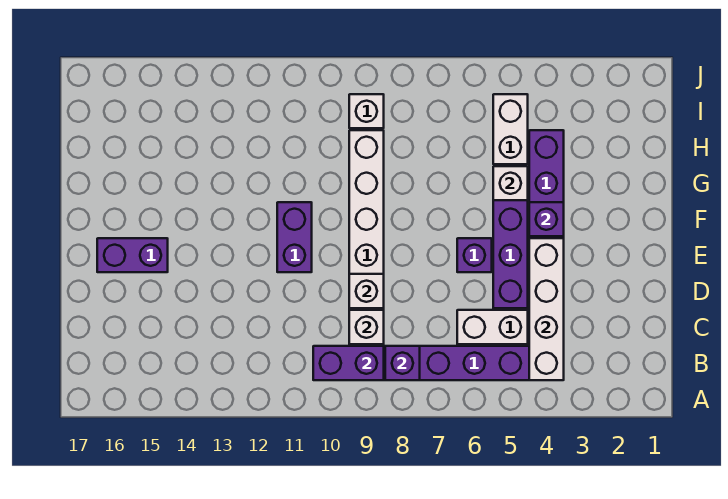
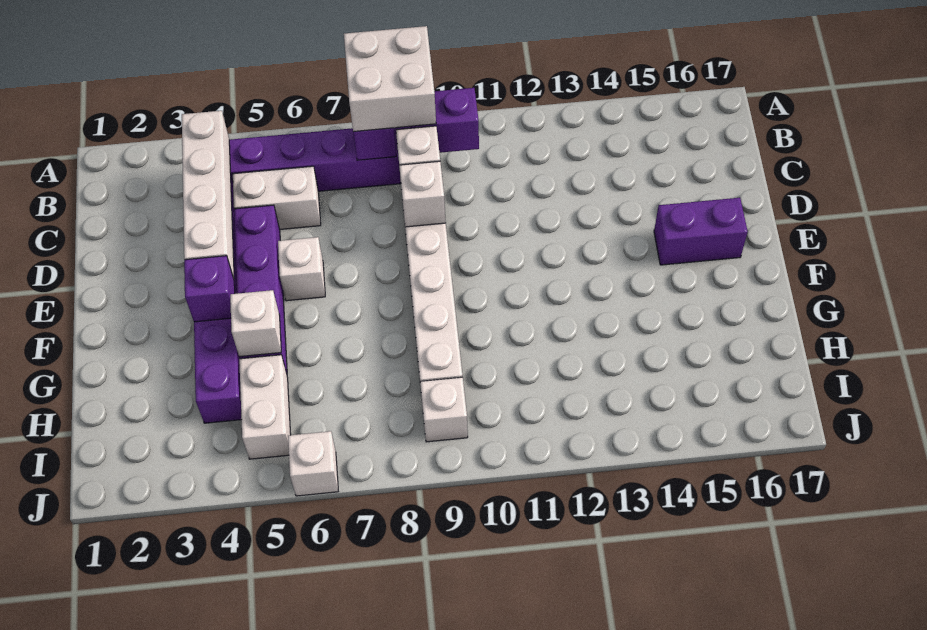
none -> white brick A8:B9 level 3
purple brick E6 level 1 -> white brick E6 level 1
purple brick E11:F11 level 1 -> none
none -> white brick J6 level 1

